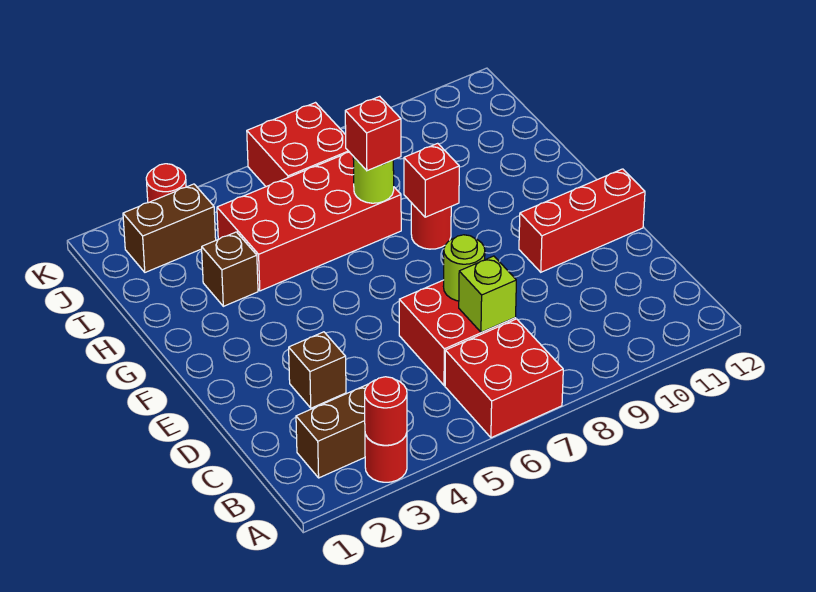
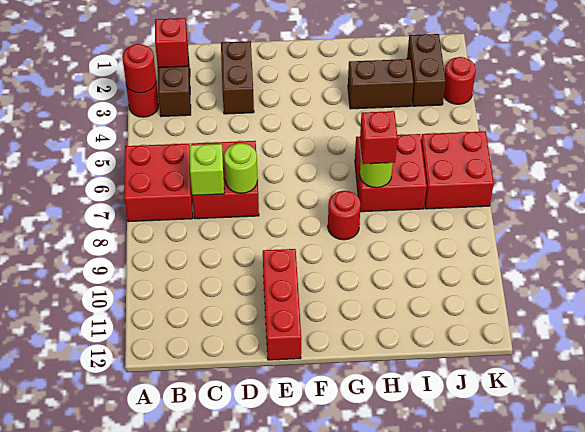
brown brick D3 level 1 -> brown brick D2:D3 level 1
red brick G8 level 2 -> red brick B2 level 2
brown brick H3 level 1 -> brown brick H3:I3 level 1
red brick H4:I7 level 1 -> red brick H6:I7 level 1

